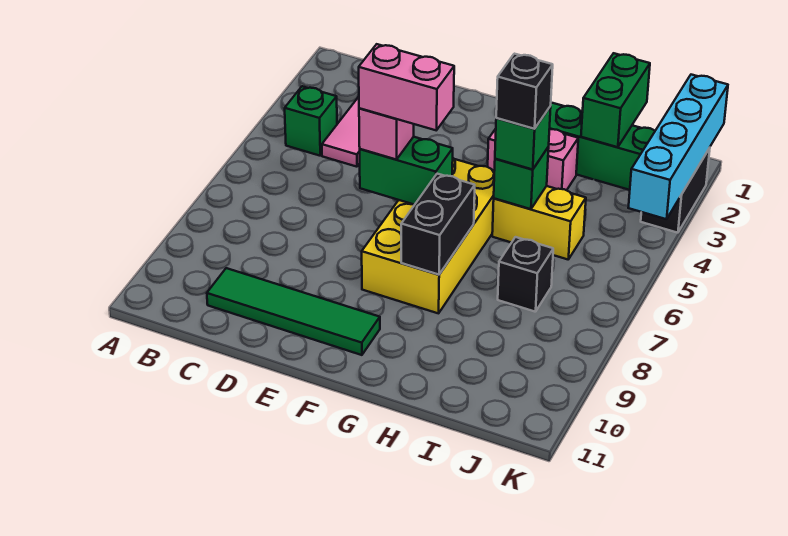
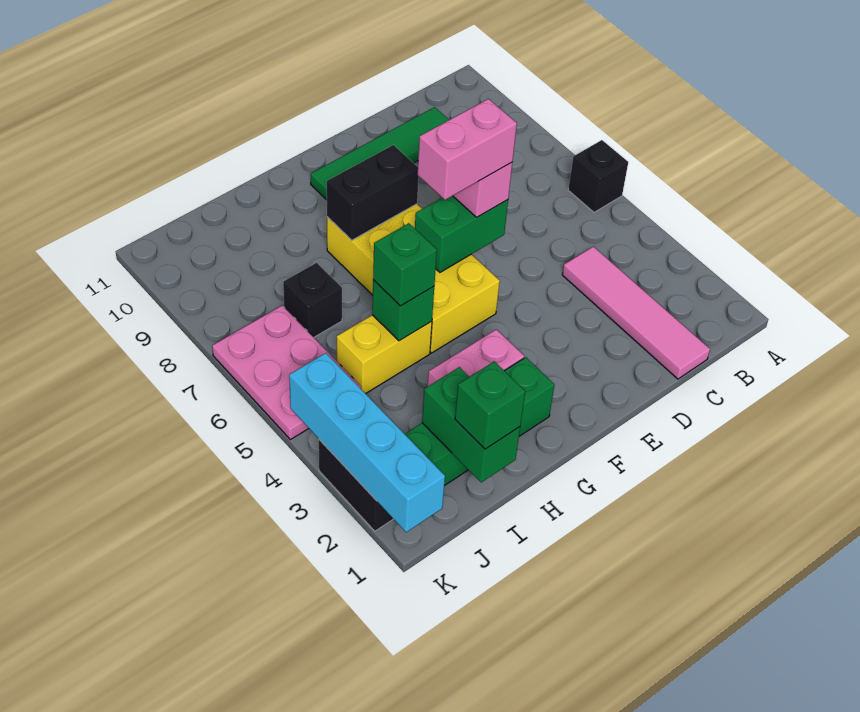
green brick B4 level 1 -> green brick I1 level 3
black brick G7:G8 level 2 -> black brick F8:G8 level 2
black brick H5 level 4 -> black brick A6 level 1
none -> pink plate J5:K7 level 1

